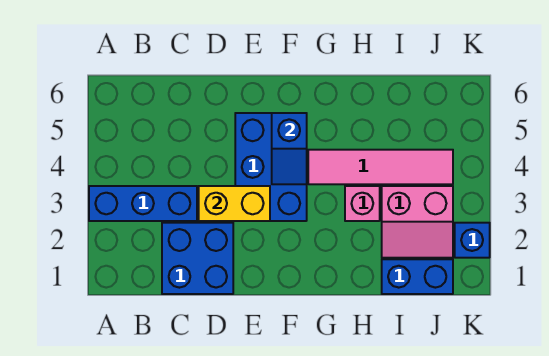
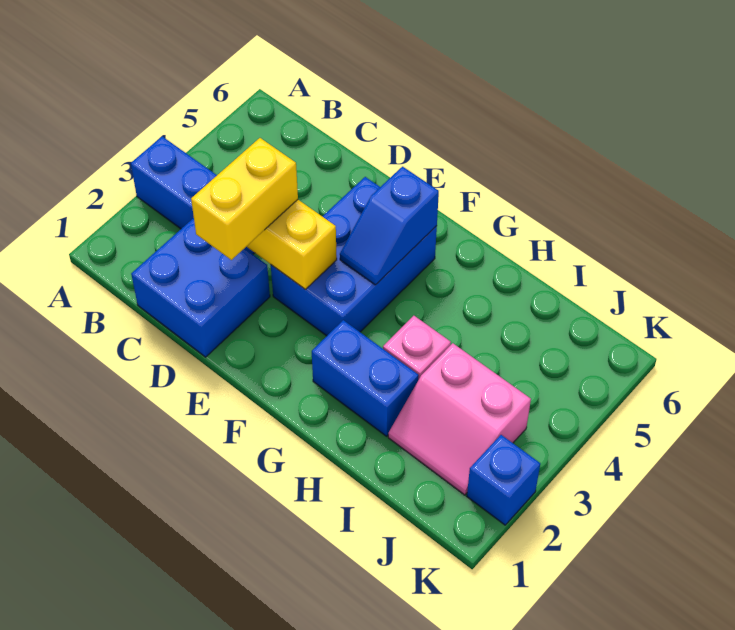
none -> yellow brick D2:D3 level 3
pink tile G4:J4 level 1 -> none
blue brick I1:J1 level 1 -> blue brick G2:H2 level 1

